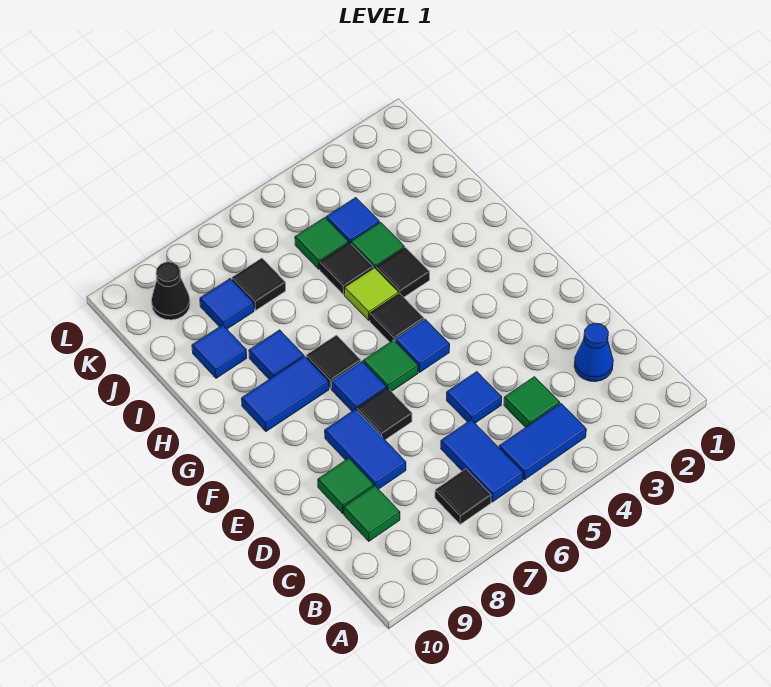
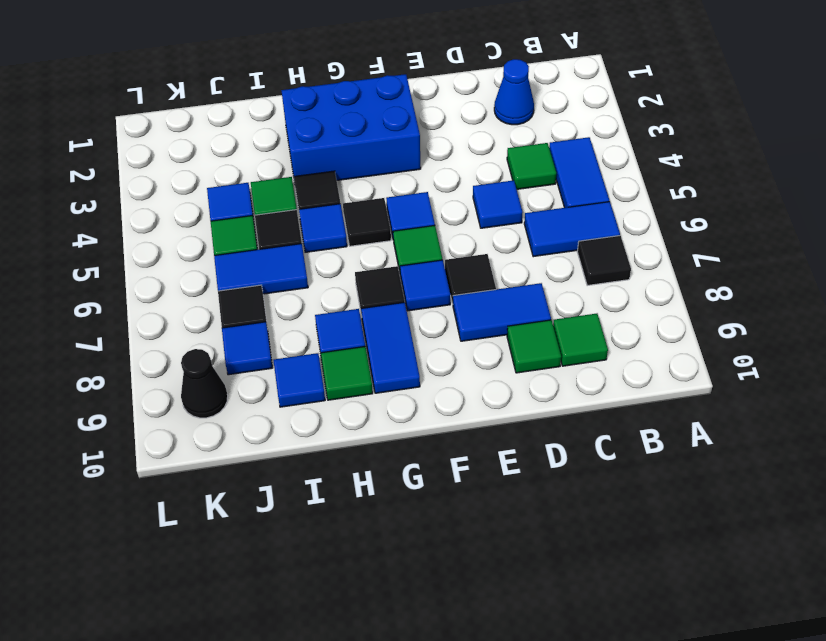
none -> blue brick F2:H3 level 1
lime tile H5 level 1 -> blue tile H5 level 1
none -> green tile H9 level 1
none -> blue tile I6:J6 level 1

